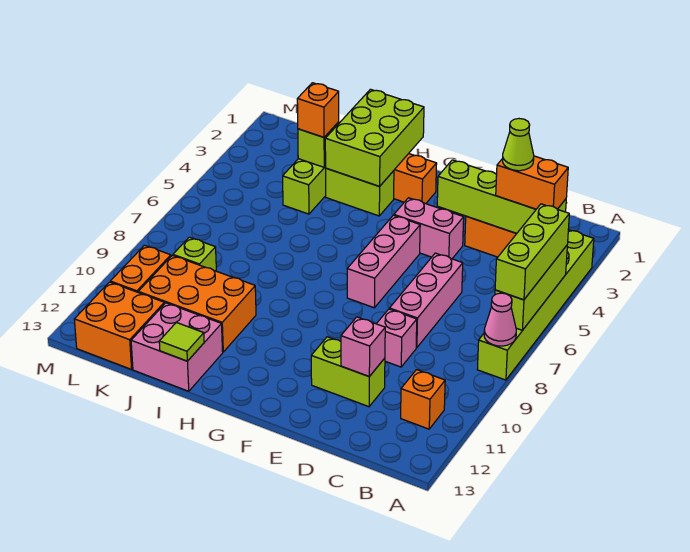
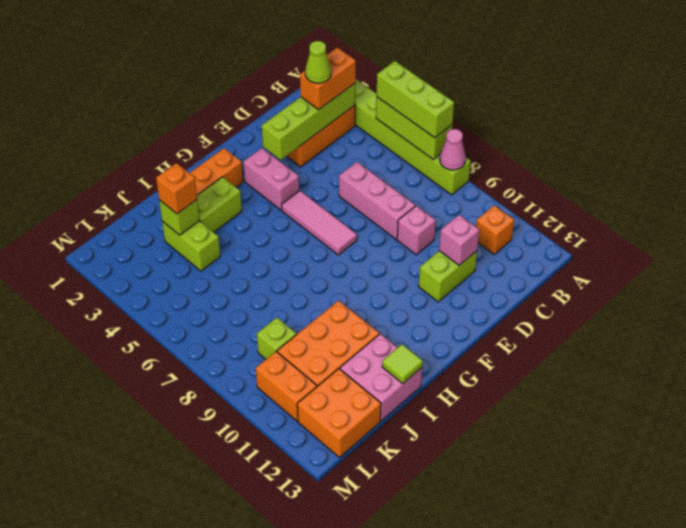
pink brick E4:F4 level 1 -> pink brick F3:F4 level 1
pink brick F5:F7 level 1 -> pink tile F5:F7 level 1
lime brick H1:I3 level 2 -> none

